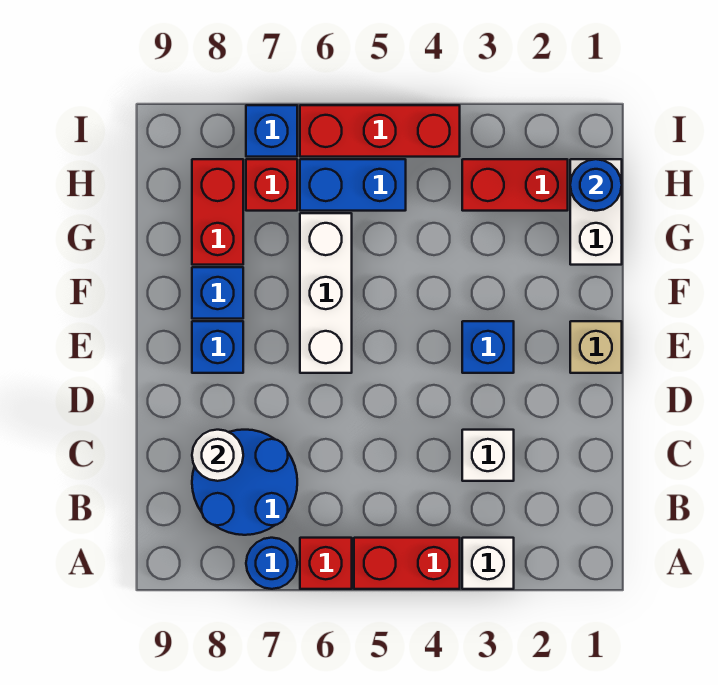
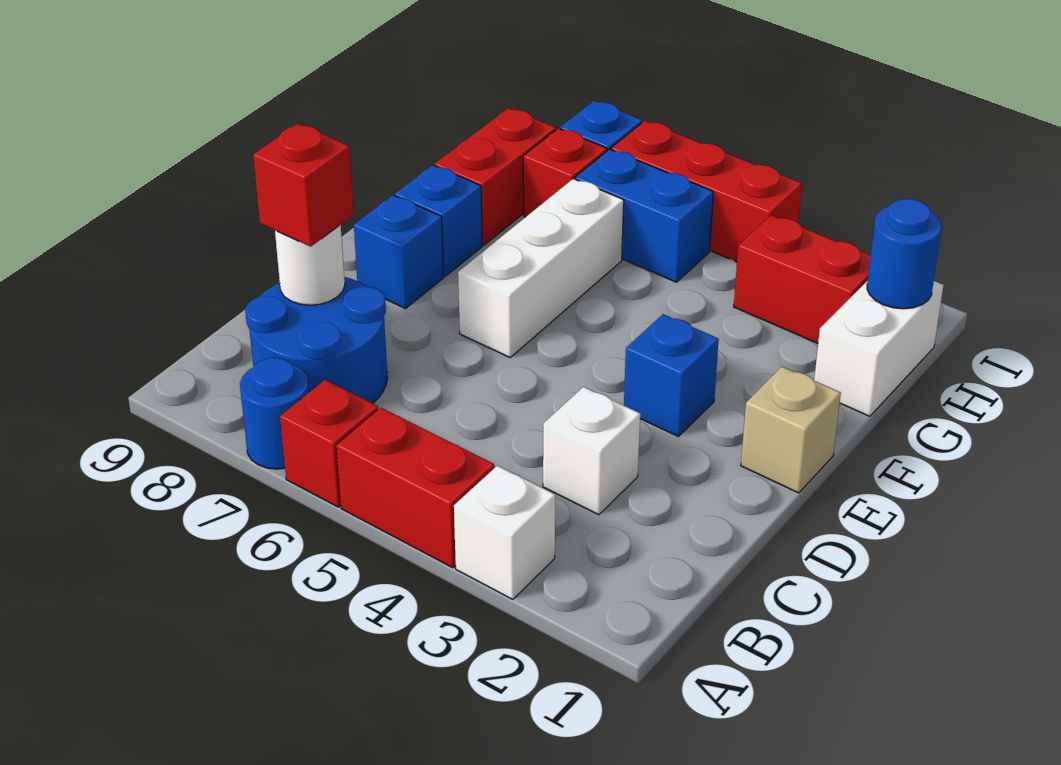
none -> red brick C8 level 3

